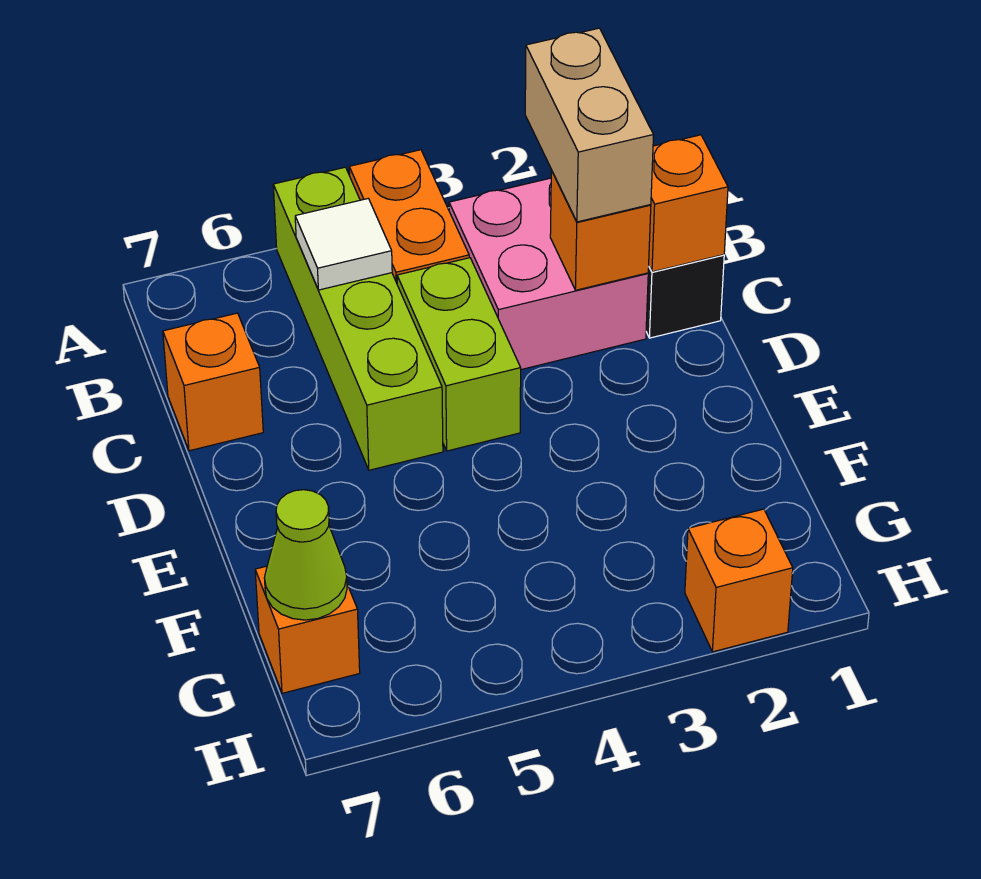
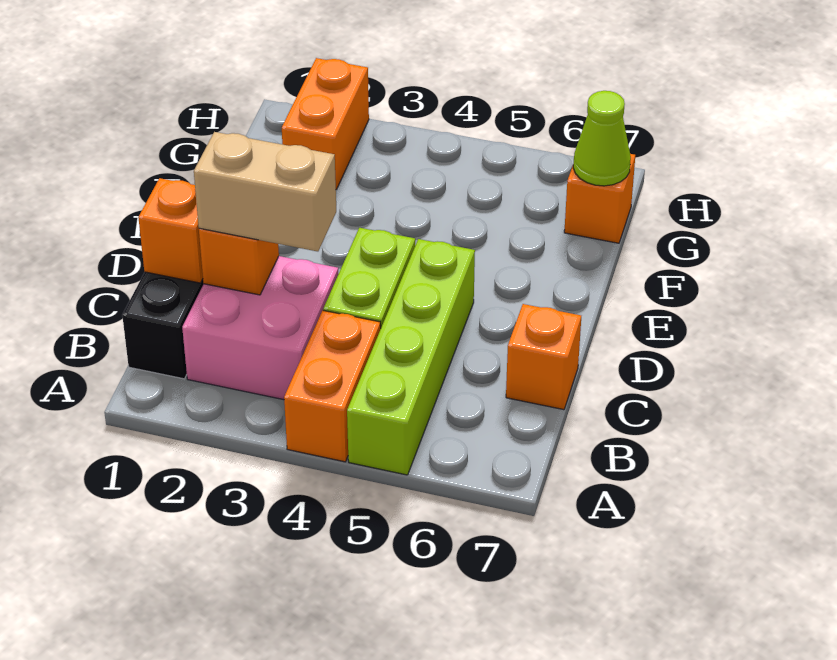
tan brick B2:C2 level 3 -> tan brick C2:C3 level 3
white tile B5 level 2 -> none
orange brick H2 level 1 -> orange brick G2:H2 level 1

